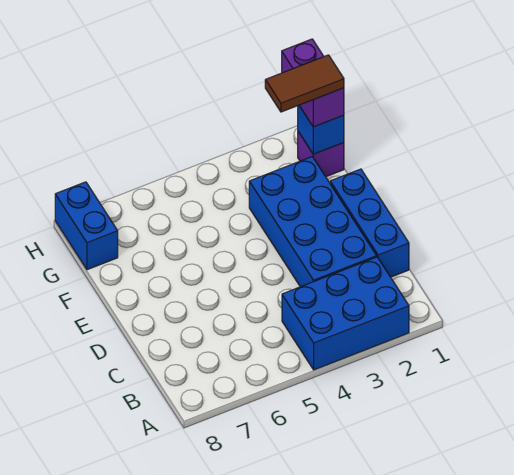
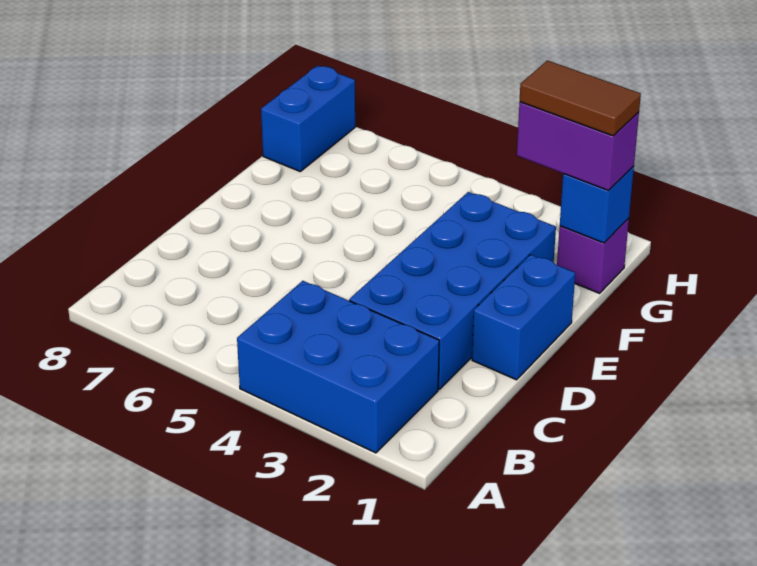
blue brick C1:E1 level 1 -> blue brick D1:E1 level 1
purple brick G1:H1 level 3 -> purple brick G1:G2 level 3

